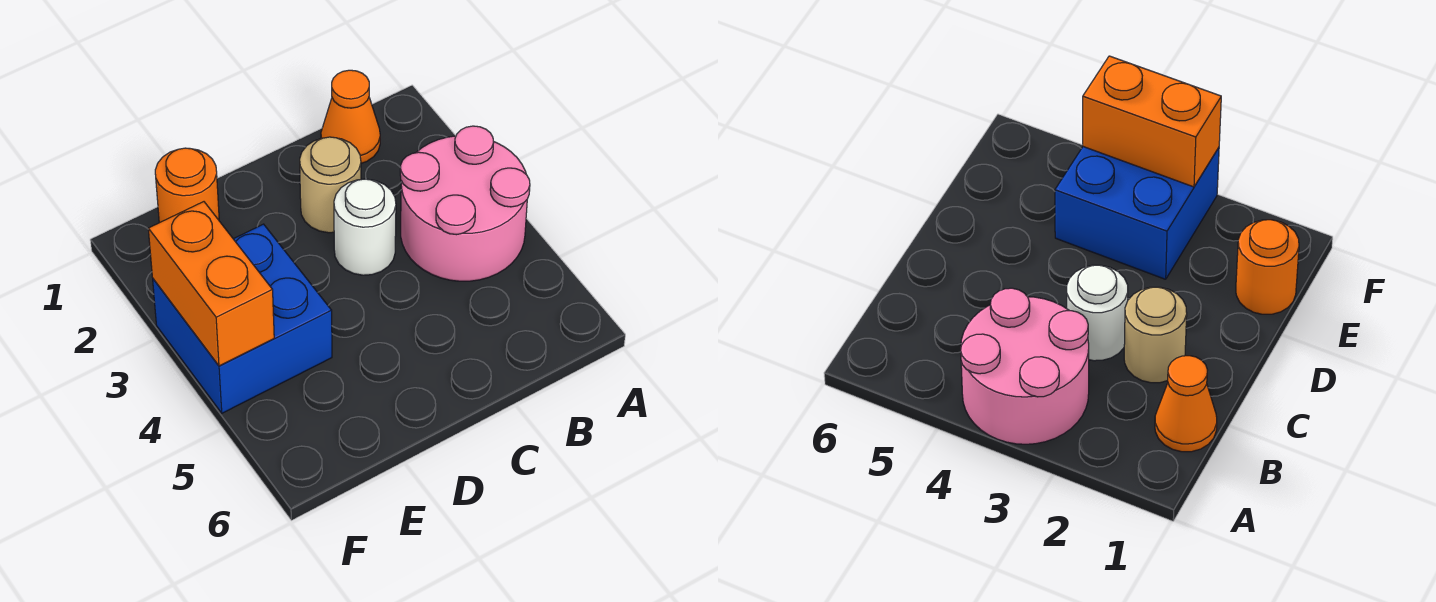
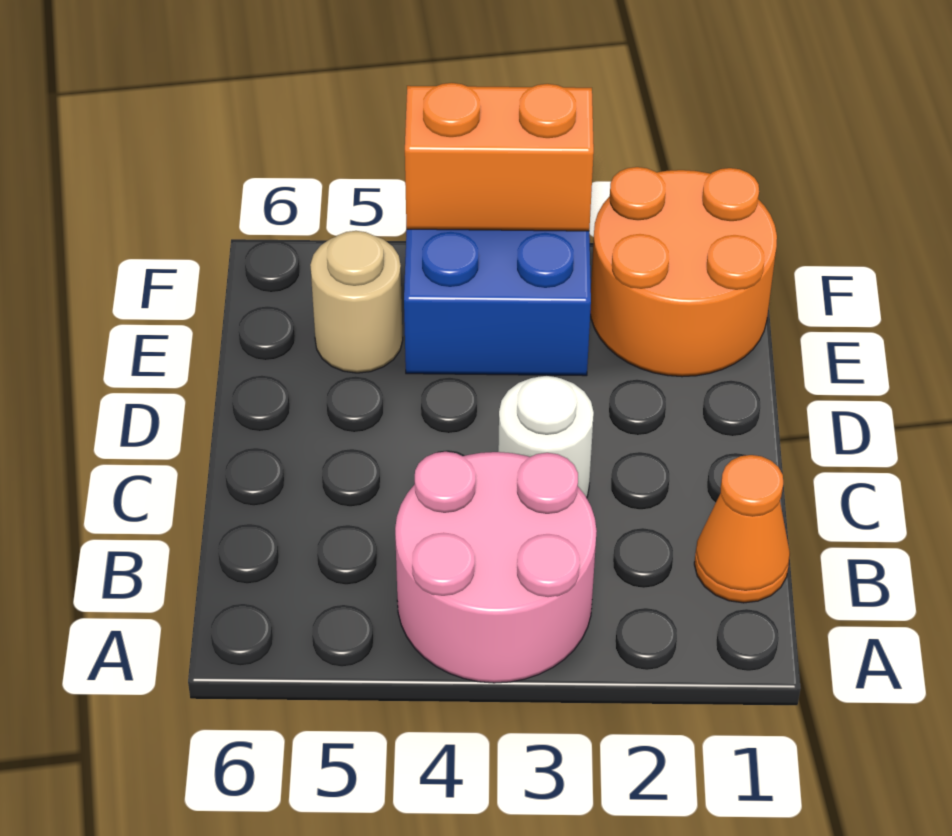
tan round brick C2 level 1 -> tan round brick E5 level 1
orange round brick E1 level 1 -> orange round brick E1:F2 level 1

